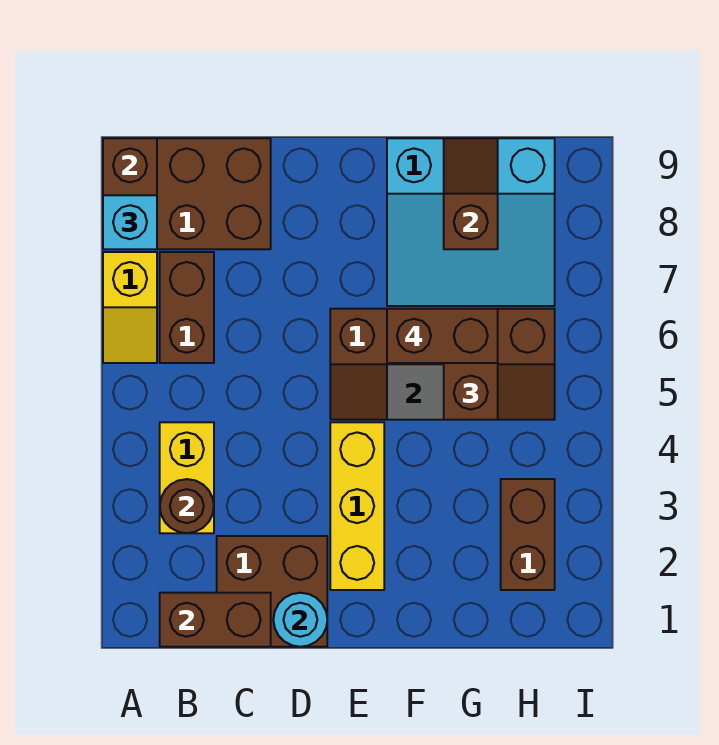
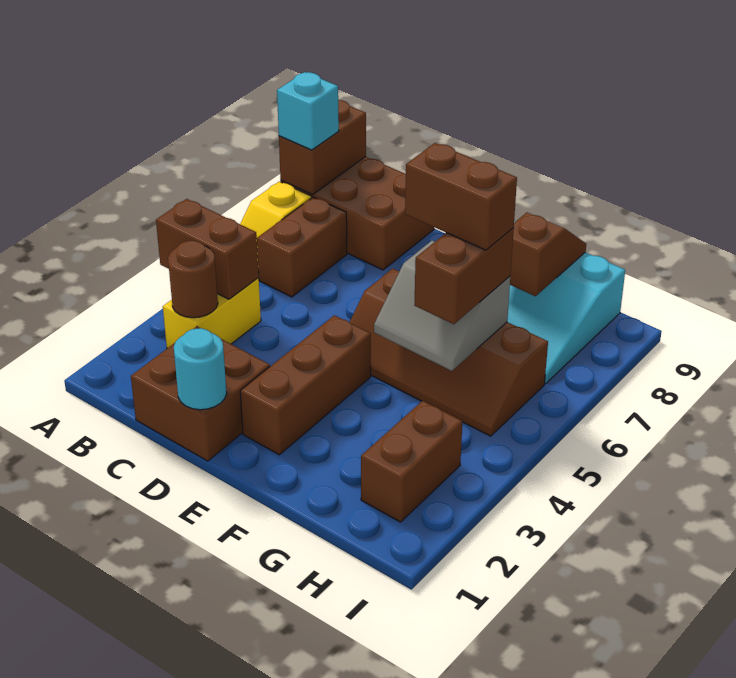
brown brick B1:C1 level 2 -> brown brick A4:B4 level 2
yellow brick E2:E4 level 1 -> brown brick E2:E4 level 1

